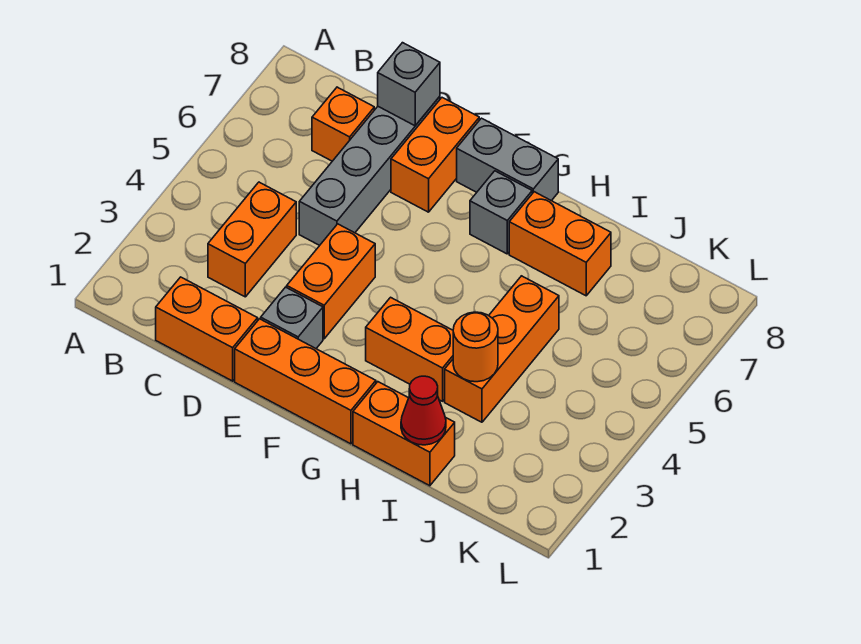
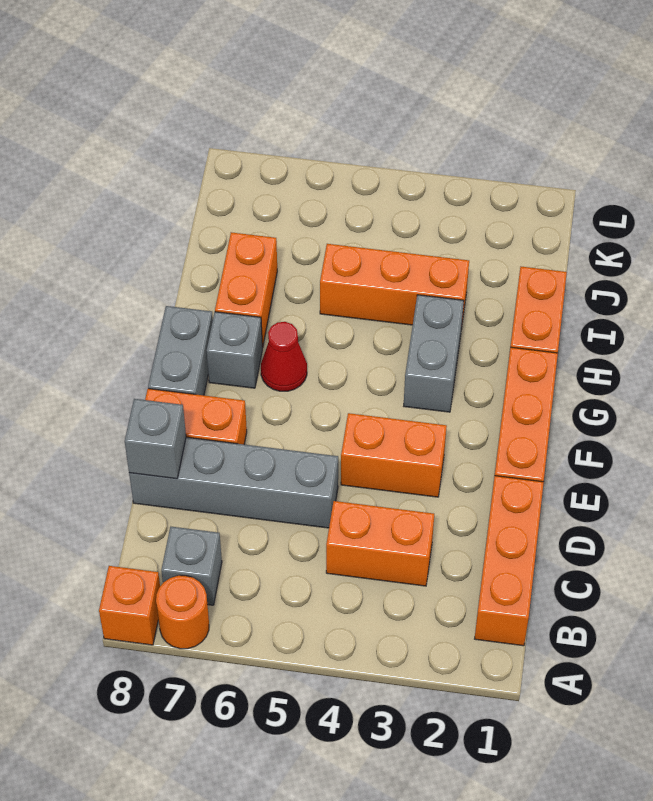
orange brick C1:D1 level 1 -> orange brick B1:D1 level 1
orange brick C7 level 1 -> orange brick A8 level 1
grey brick E2 level 1 -> grey brick B7 level 1
orange brick G3:H3 level 1 -> grey brick G3:H3 level 1
red cone I1 level 2 -> red cone G6 level 1
orange round brick I3 level 2 -> orange round brick A7 level 1

